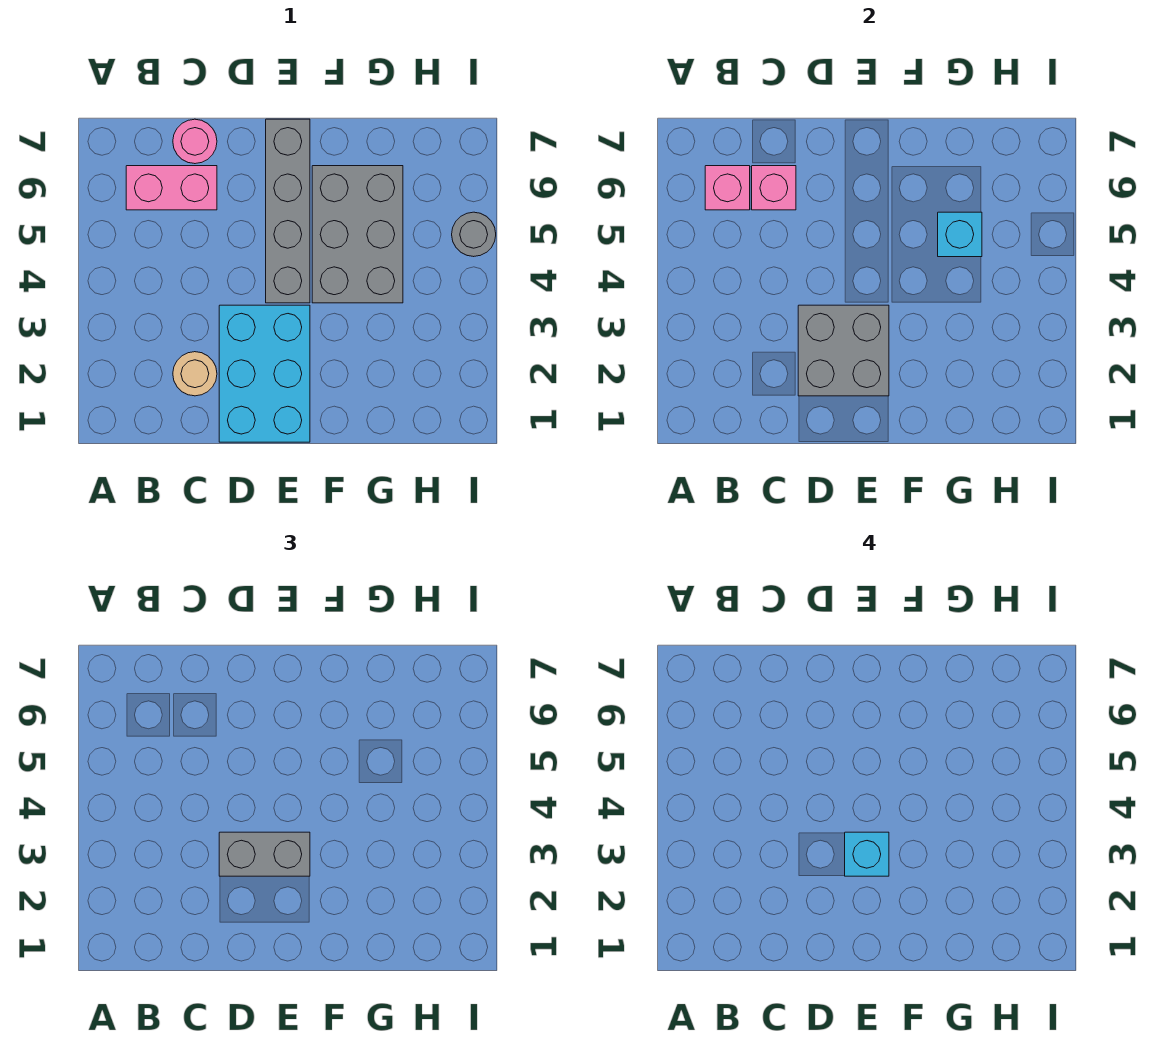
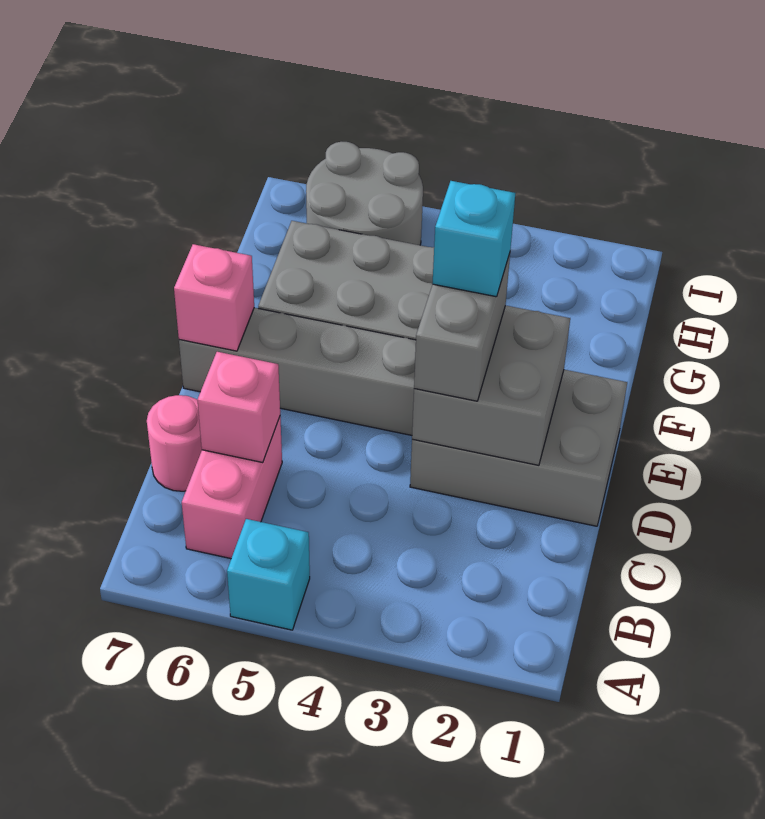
pink brick B6 level 2 -> pink brick E7 level 2
tan round brick C2 level 1 -> none
cyan brick D1:E3 level 1 -> grey brick D1:E3 level 1
cyan brick G5 level 2 -> cyan brick A5 level 1
grey round brick I5 level 1 -> grey round brick H5:I6 level 1

